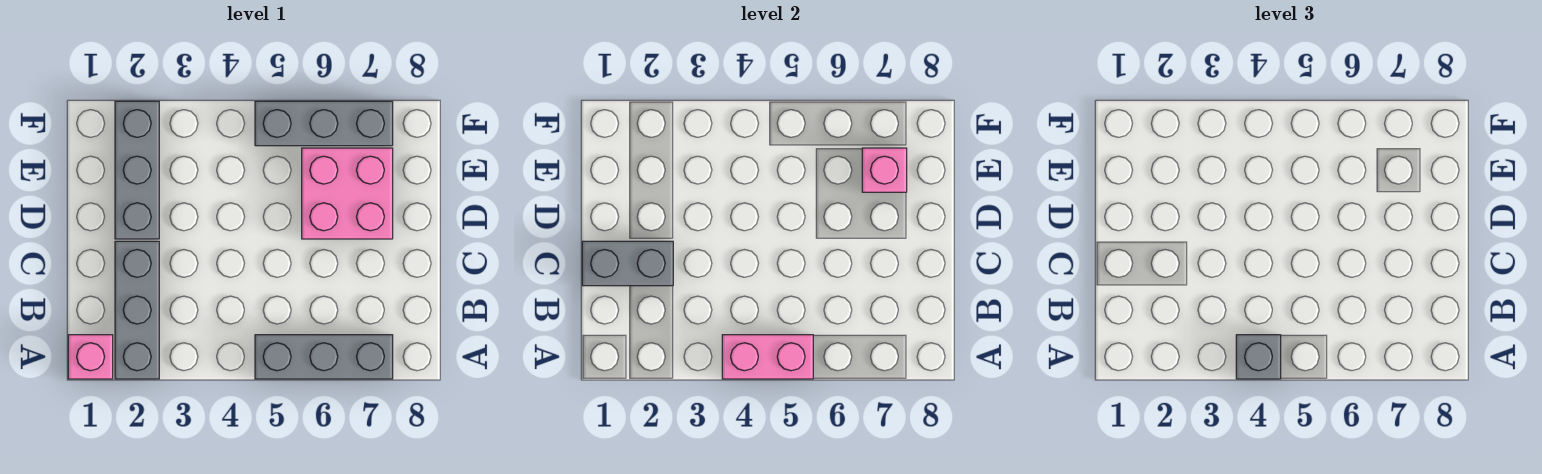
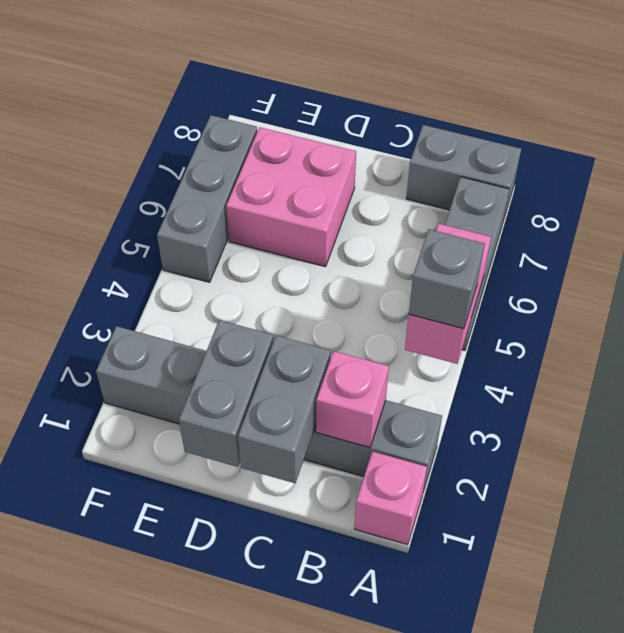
none -> grey brick A8:B8 level 1
none -> grey brick D1:D2 level 2
pink brick E7 level 2 -> pink brick B2 level 2

